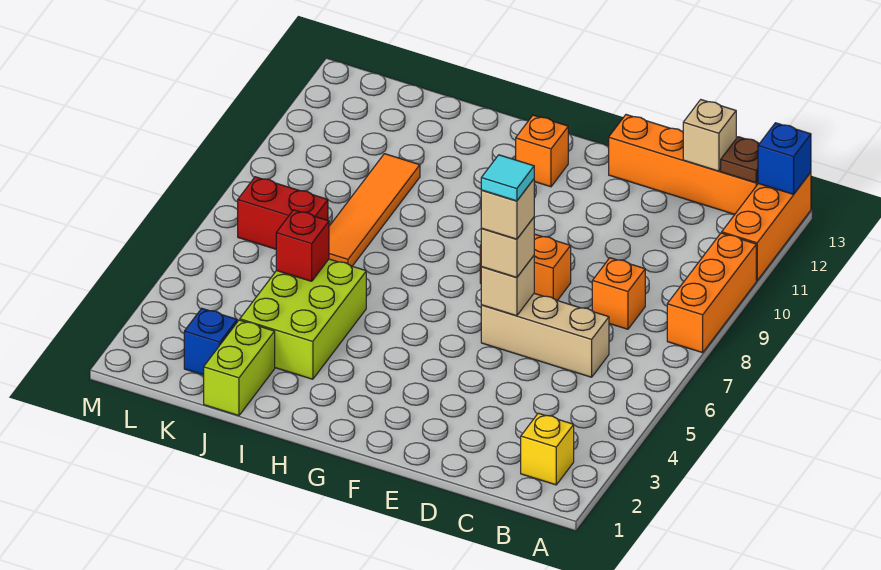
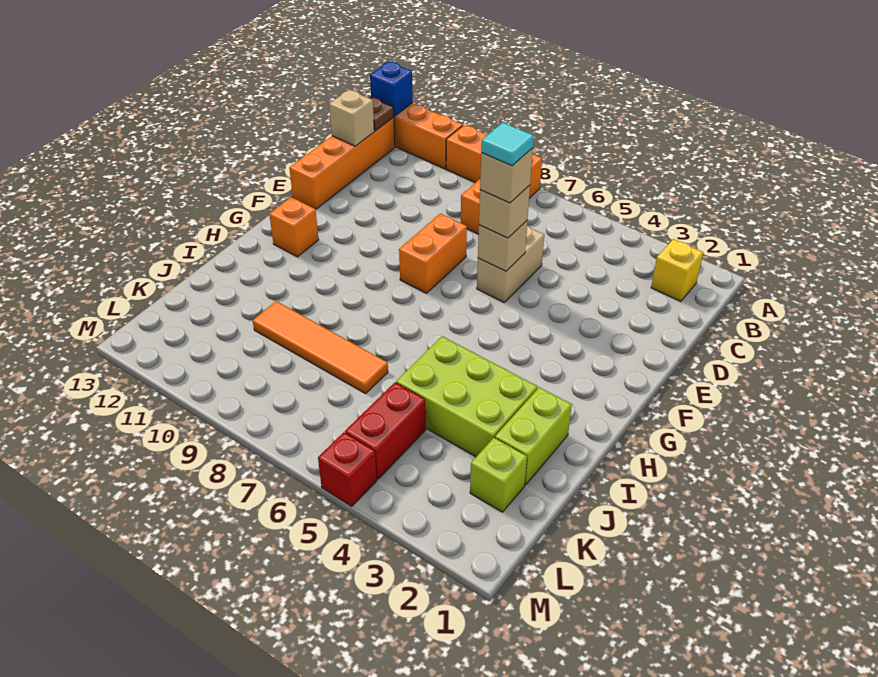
tan brick C6:E6 level 1 -> tan brick D6:E6 level 1
lime brick J1:J2 level 1 -> lime brick I2:J2 level 1
red brick J5 level 2 -> red brick M5 level 1
blue brick K2 level 1 -> lime brick K2 level 1
red brick K7:L7 level 1 -> red brick K5:L5 level 1

